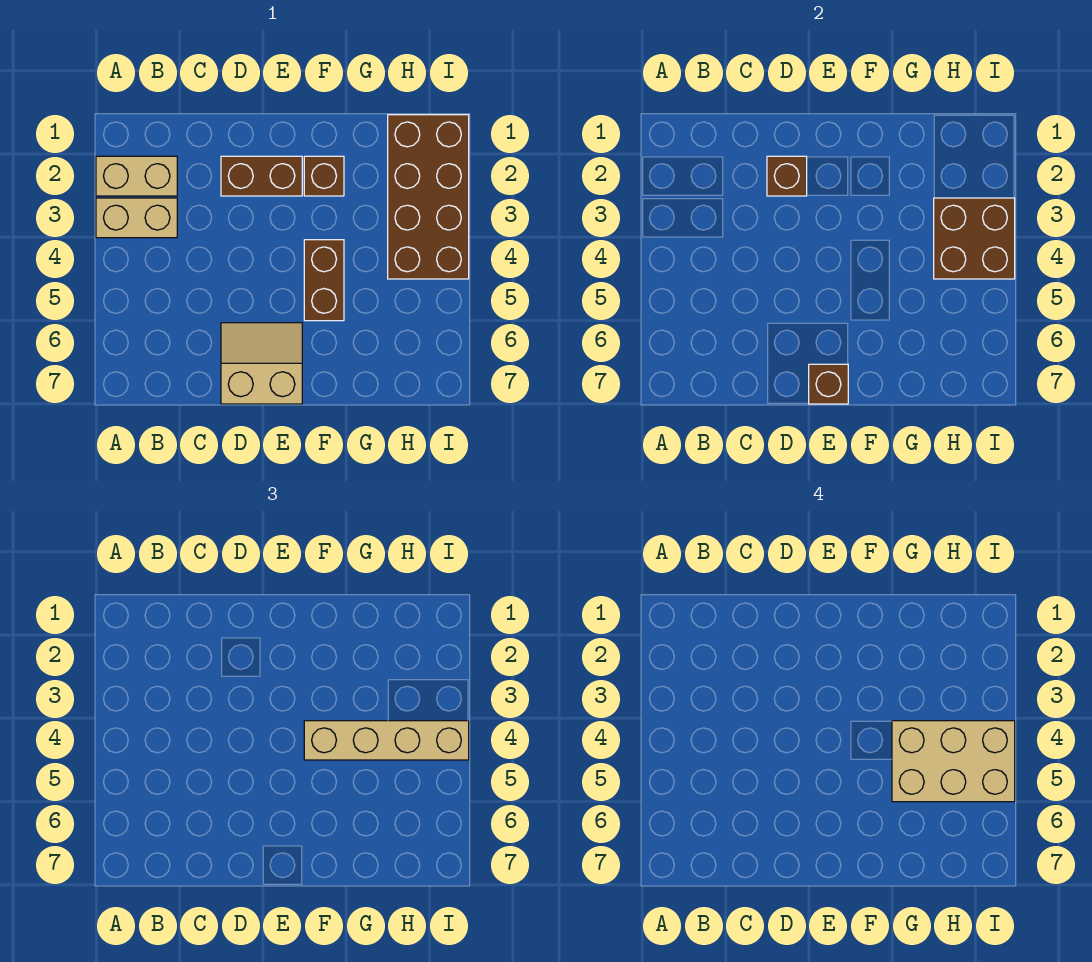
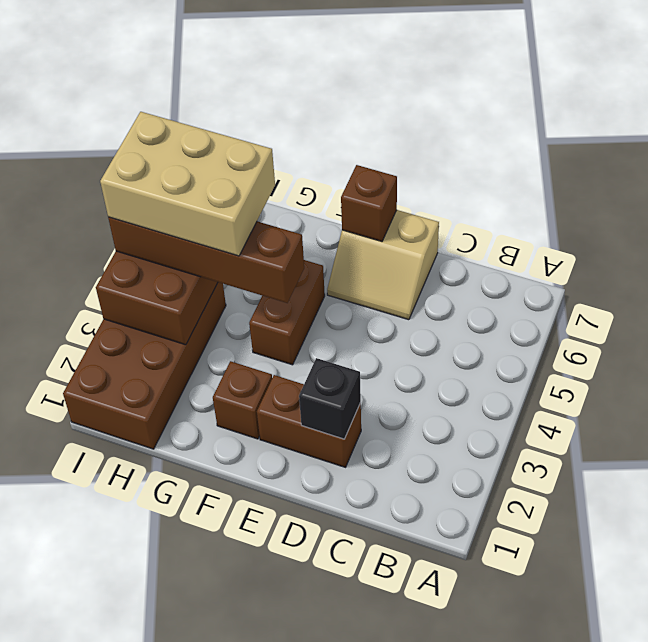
tan brick A2:B2 level 1 -> none
tan brick A3:B3 level 1 -> none
brown brick D2 level 2 -> black brick D2 level 2
tan brick F4:I4 level 3 -> brown brick F4:I4 level 3

